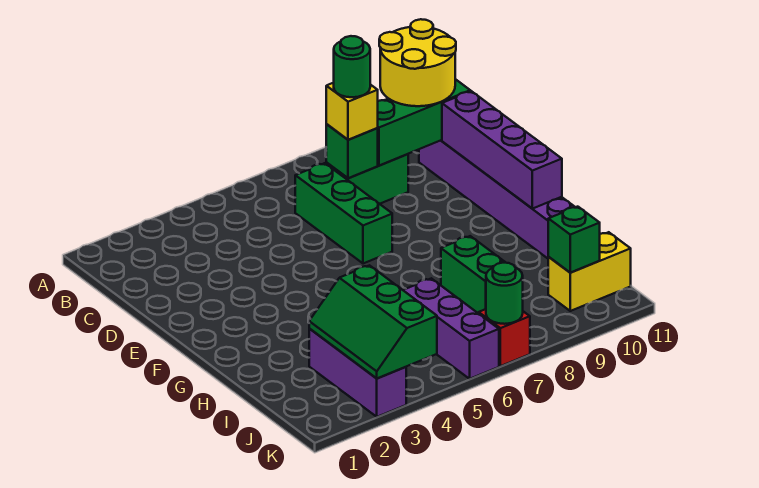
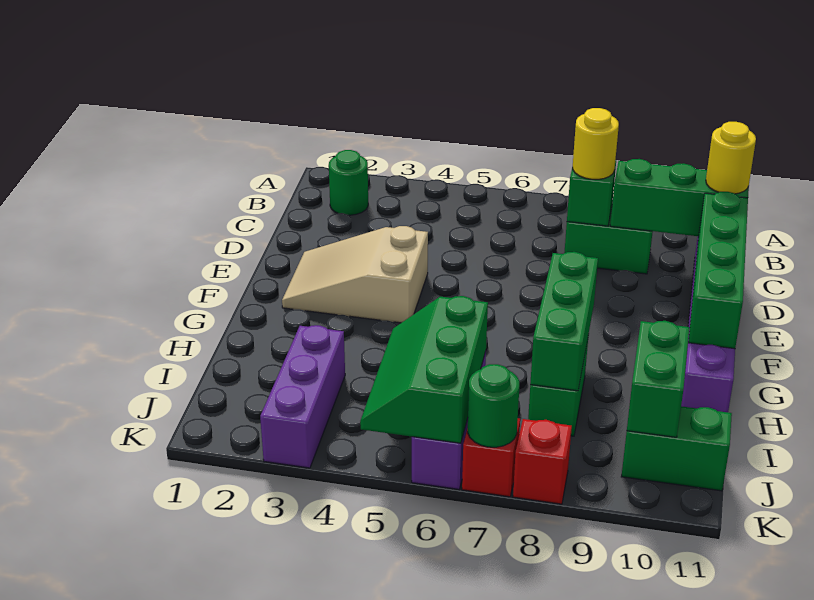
yellow round brick B10:C11 level 3 -> yellow round brick C11 level 3
green brick C7:E7 level 1 -> green brick G8:I8 level 2
yellow brick C8 level 3 -> yellow round brick C8 level 3
green round brick C8 level 4 -> green round brick B2 level 1
purple brick D11:G11 level 2 -> green brick D11:G11 level 2
none -> tan slope E2:F4 level 1 top 4
green slope I3:K4 level 2 top 4 -> green slope I5:K6 level 2 top 6
yellow brick J10:J11 level 1 -> green brick J10:J11 level 1
green brick J10 level 2 -> green brick I10:J10 level 2
none -> red brick K8 level 1

